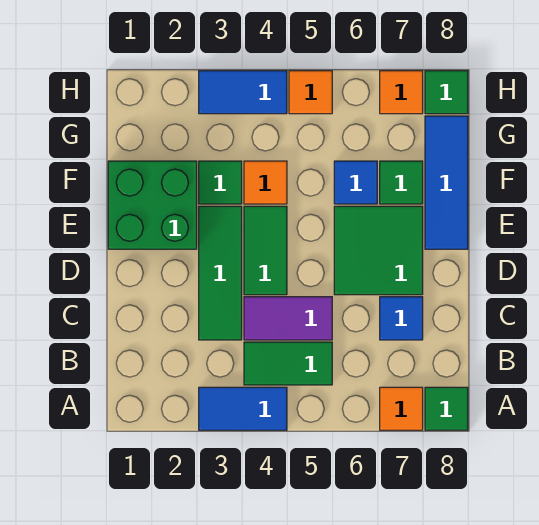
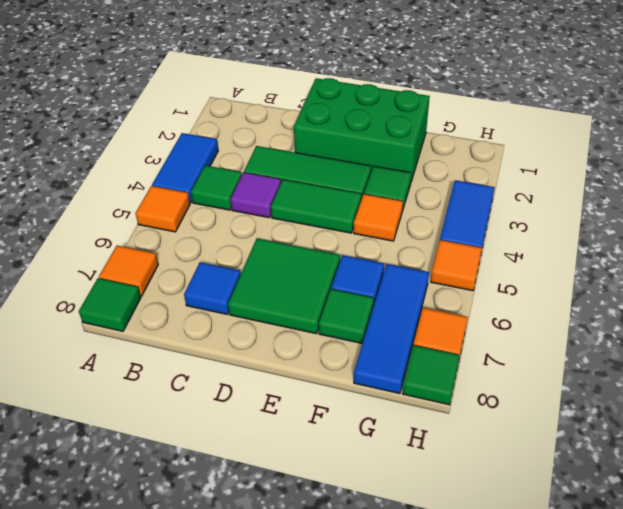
none -> orange tile A5 level 1
green tile B4:B5 level 1 -> green tile B4 level 1
purple tile C4:C5 level 1 -> purple tile C4 level 1
green brick E1:F2 level 1 -> green brick D1:F2 level 1
blue tile E8:G8 level 1 -> blue tile G6:G8 level 1

